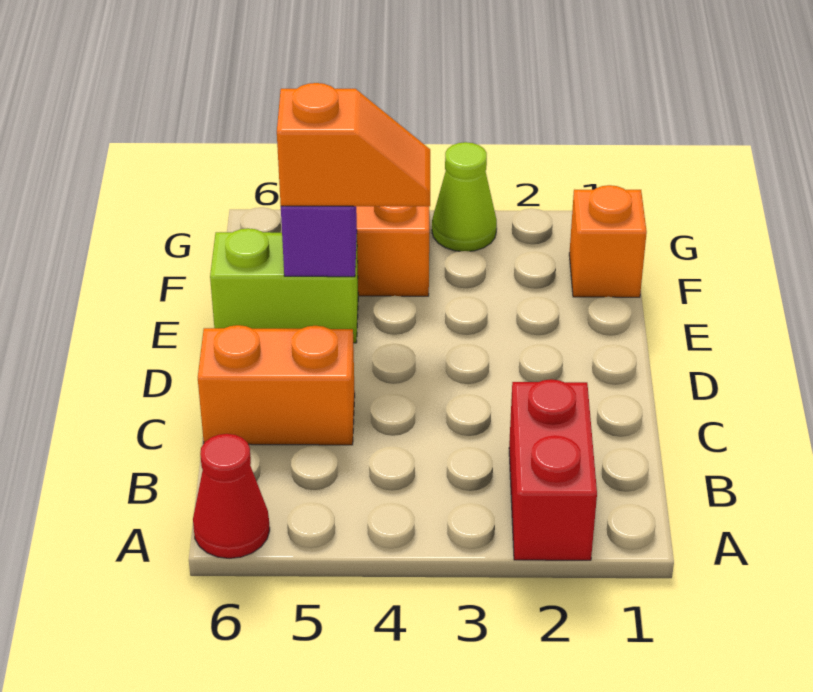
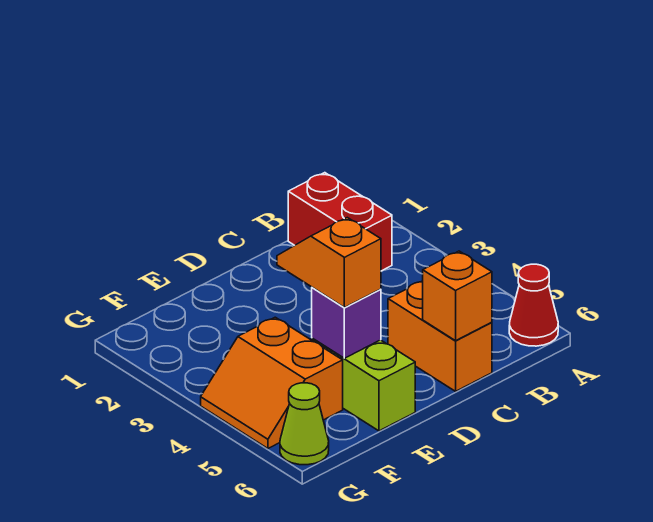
red brick A2:B2 level 1 -> red brick B1:B2 level 1
orange brick F1 level 1 -> orange brick C6 level 2
lime cone G3 level 1 -> lime cone G6 level 1

